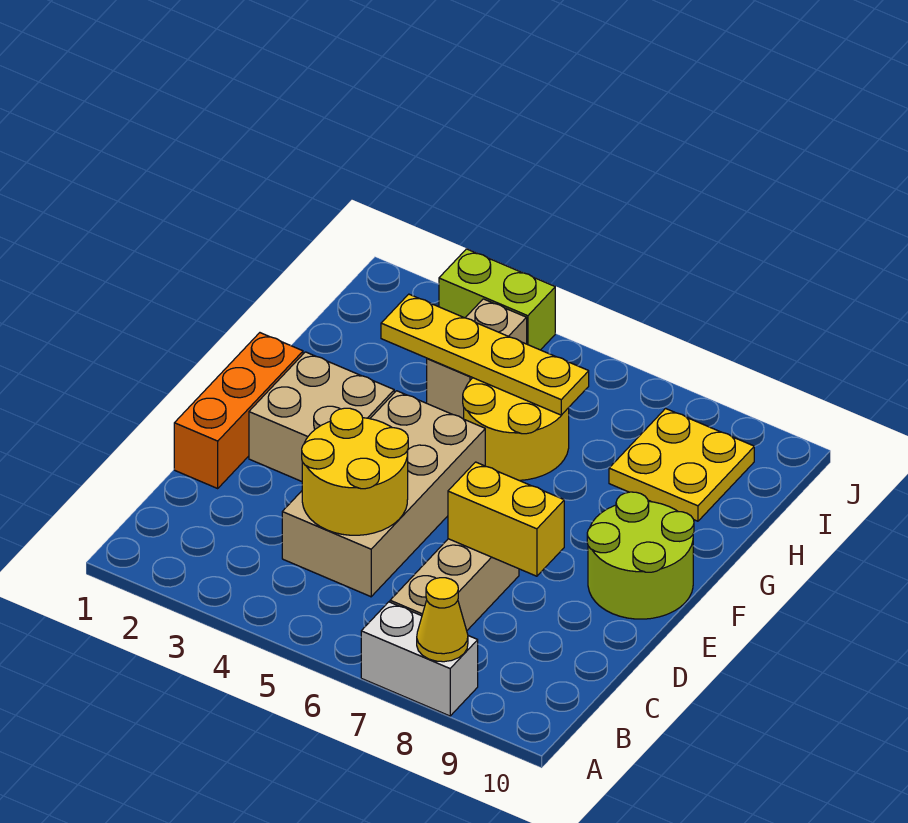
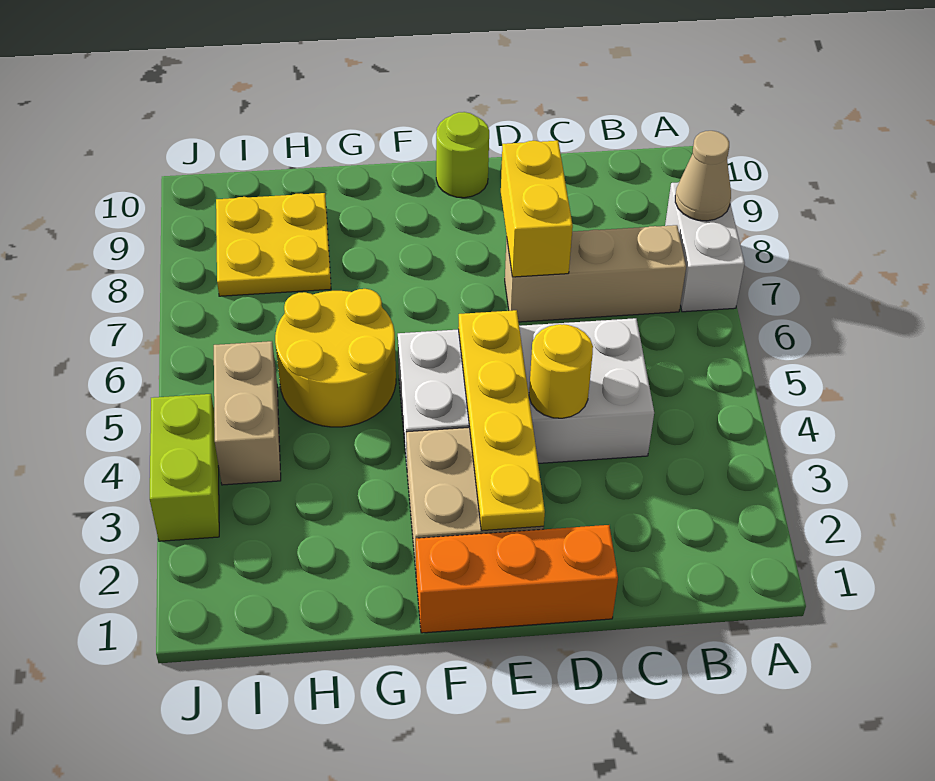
yellow cone A8 level 2 -> tan cone A8 level 2
tan brick C4:F5 level 1 -> white brick C4:F5 level 1
yellow round brick C4:D5 level 2 -> yellow round brick D4 level 2
lime round brick E9:F10 level 1 -> lime round brick E10 level 1
yellow plate H3:H6 level 2 -> yellow plate E2:E5 level 2
tan brick H4:I4 level 1 -> tan brick I4:I5 level 1

